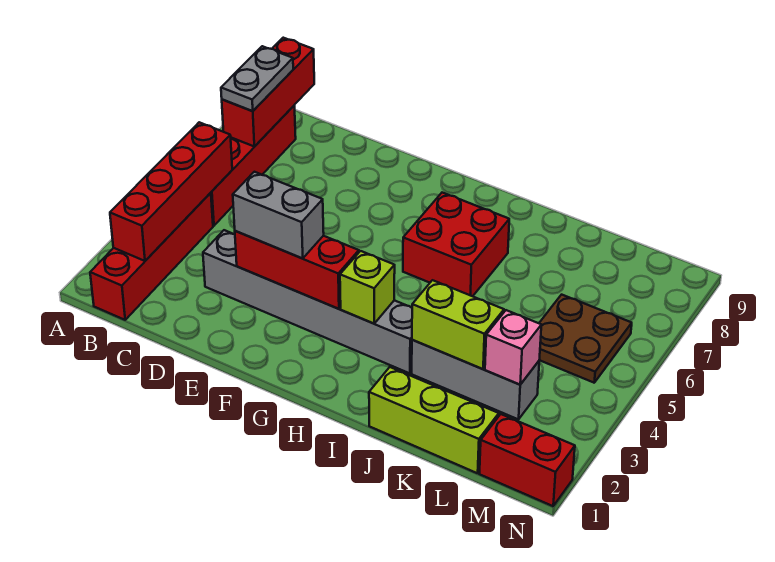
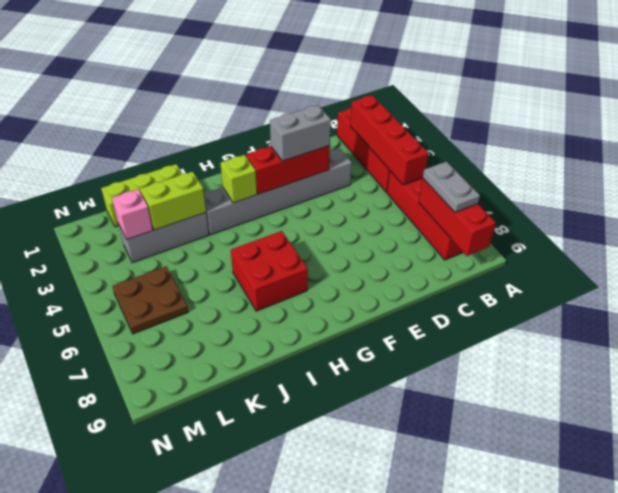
red brick M1:N1 level 1 -> none

